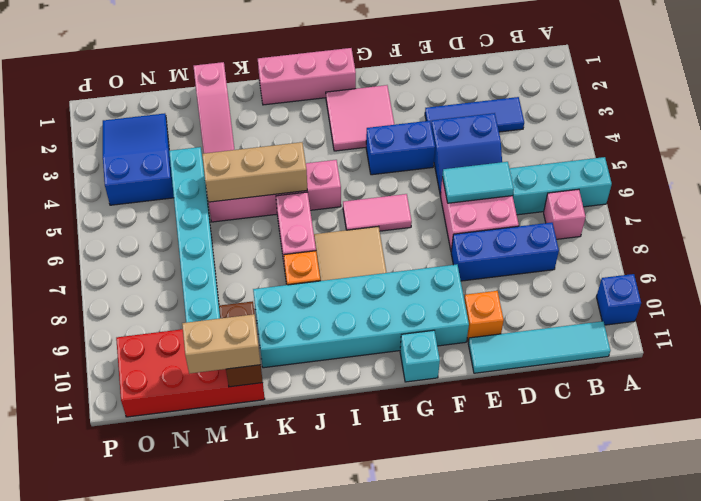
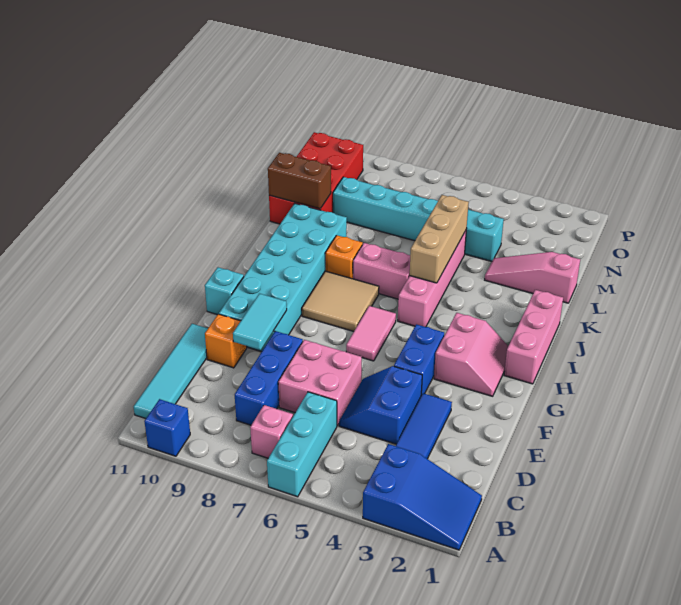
cyan tile D6:E6 level 2 -> cyan tile E9:F9 level 2
pink tile G2:H3 level 1 -> pink slope G2:H3 level 1 top 3
tan brick L11:M11 level 3 -> none
blue slope N2:O4 level 1 top 4 -> blue slope A1:B3 level 1 top 3

